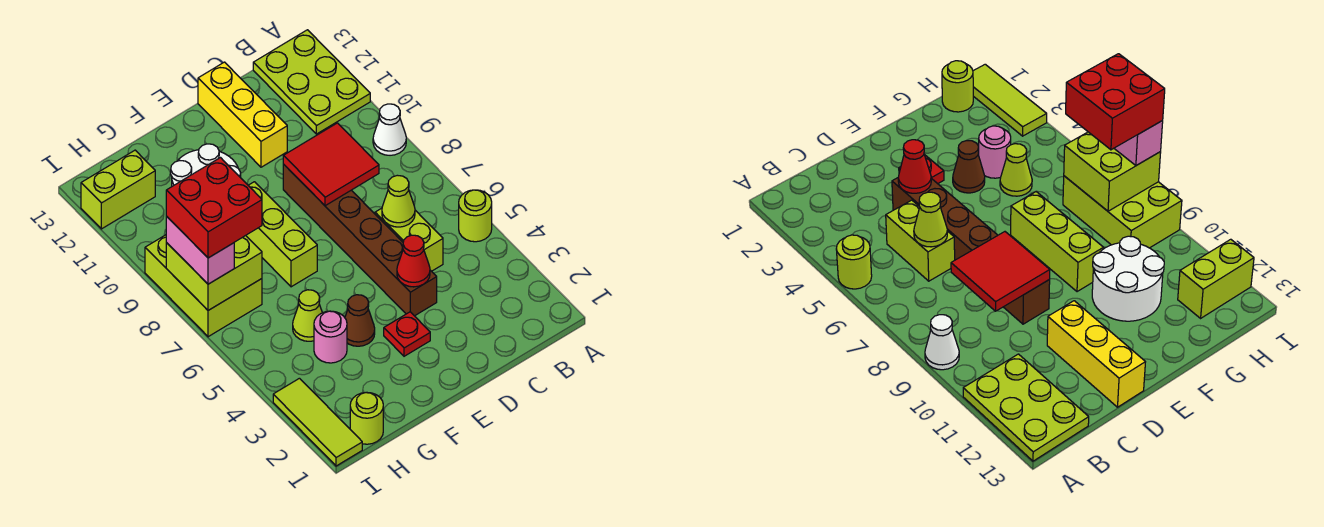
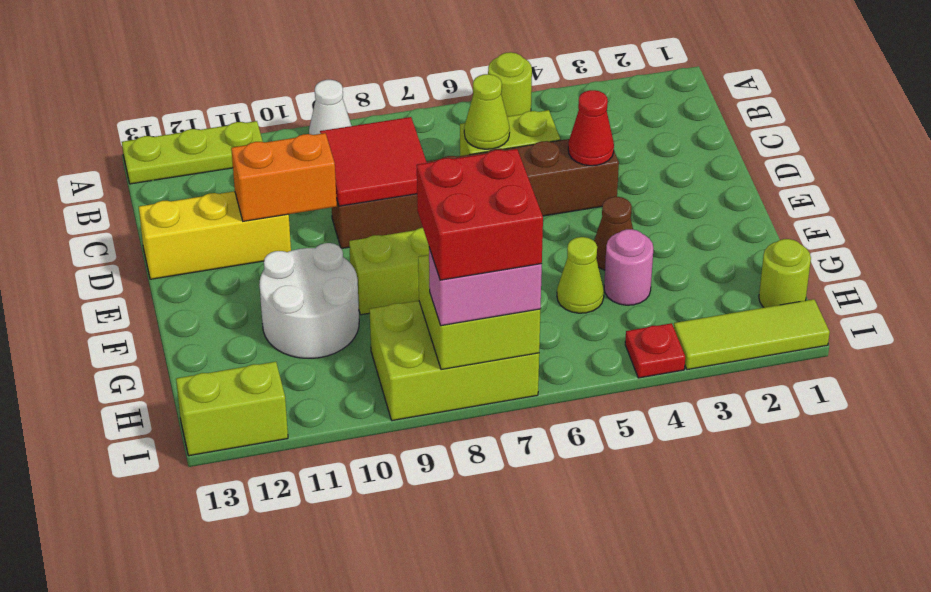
lime plate A11:B13 level 1 -> lime plate A11:A13 level 1
none -> orange brick D10:D11 level 2
red plate E3 level 1 -> red plate I4 level 1
lime brick H12:I12 level 1 -> lime brick I12:I13 level 1

